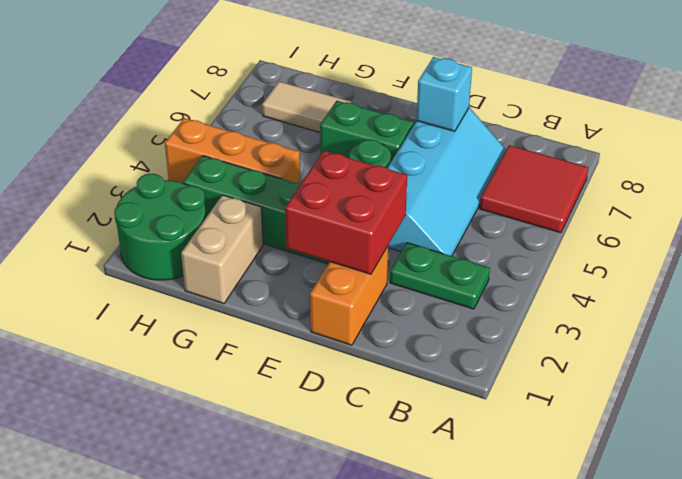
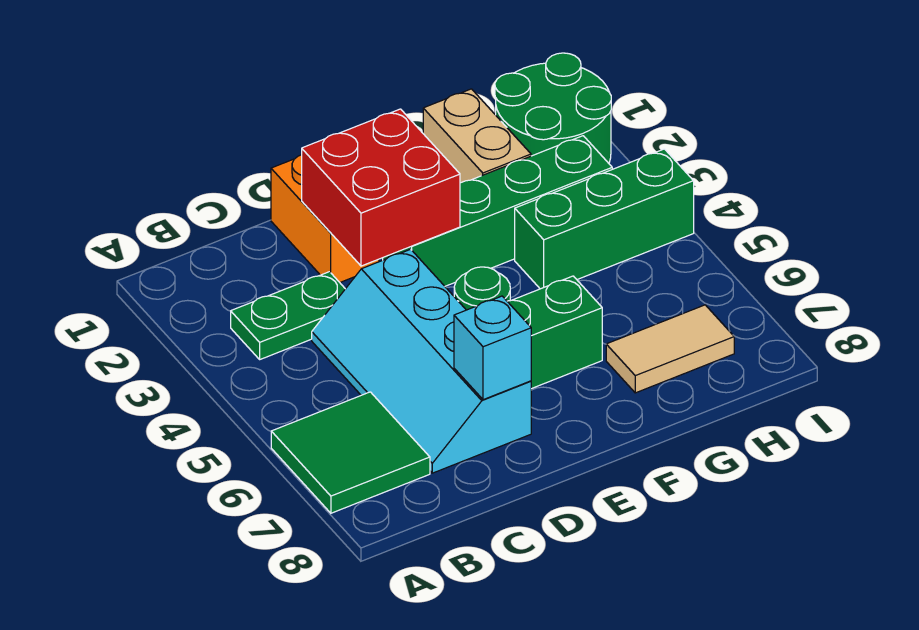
red tile A6:B7 level 1 -> green tile A6:B7 level 1
orange brick G4:I4 level 1 -> green brick G4:I4 level 1

